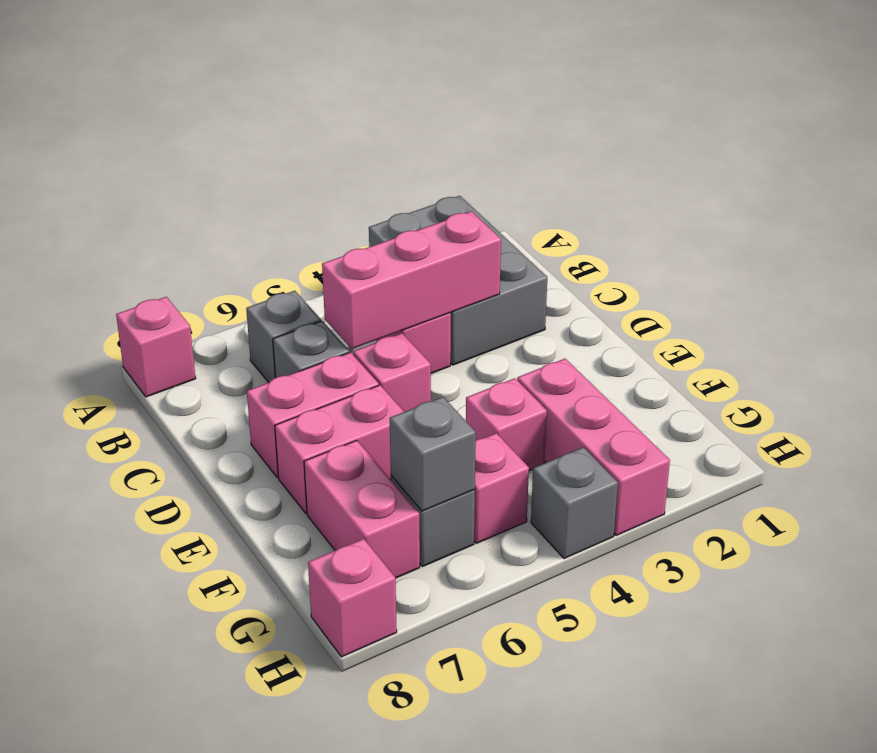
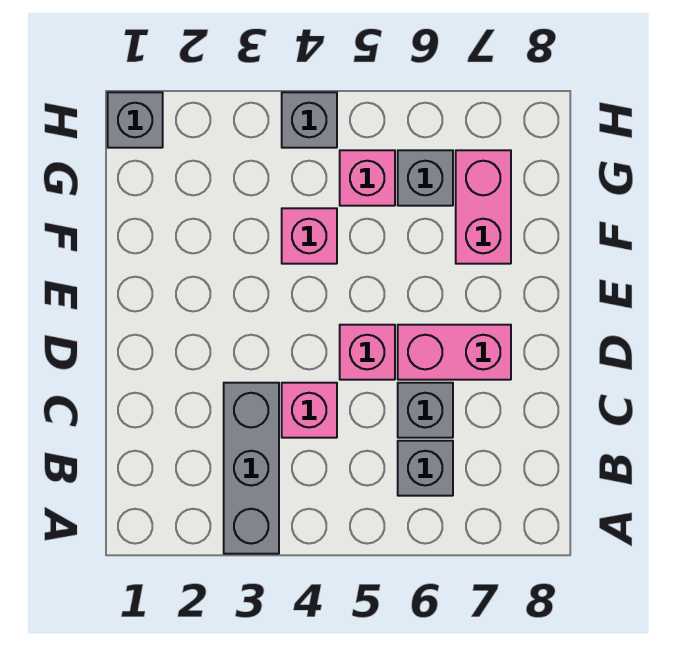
grey brick A2:C3 level 1 -> grey brick A3:C3 level 1
pink brick A8 level 1 -> none
pink brick C3:C5 level 2 -> none
pink brick E6:E7 level 1 -> none
pink brick F3:H3 level 1 -> none
grey brick G6 level 2 -> grey brick H1 level 1
pink brick H8 level 1 -> none

